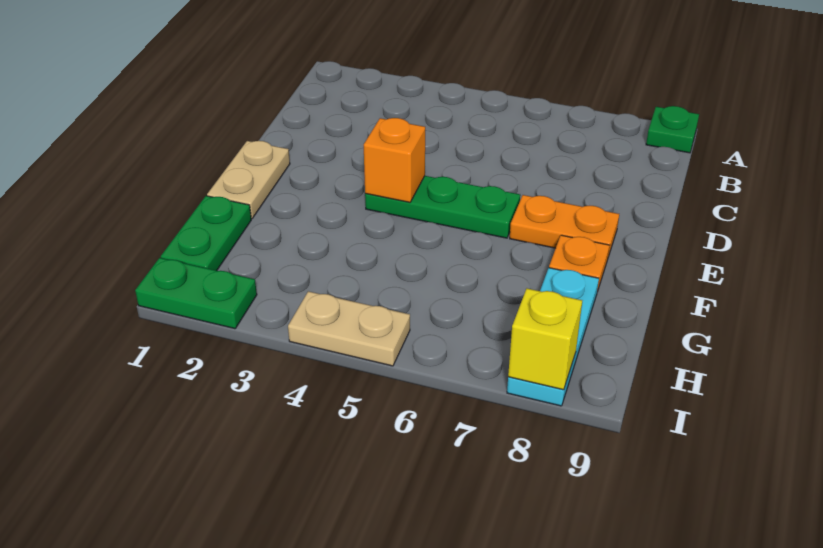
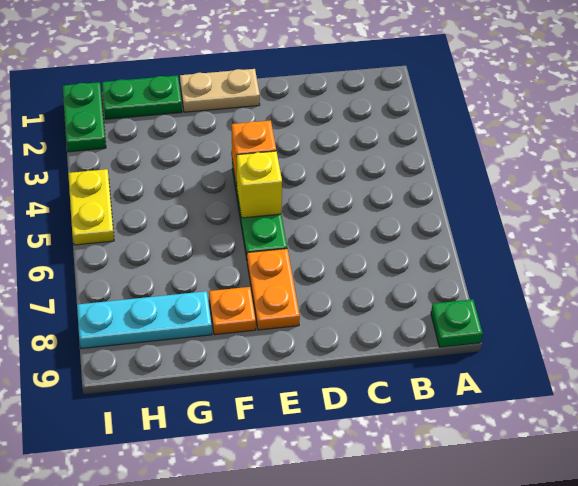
tan plate I4:I5 level 1 -> yellow plate I4:I5 level 1
yellow brick I8 level 2 -> yellow brick E5 level 2

